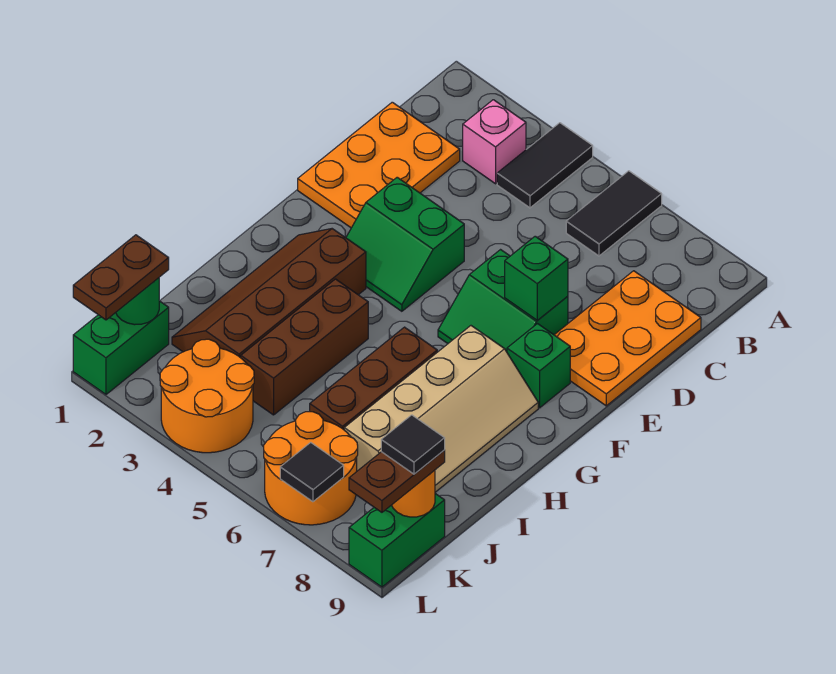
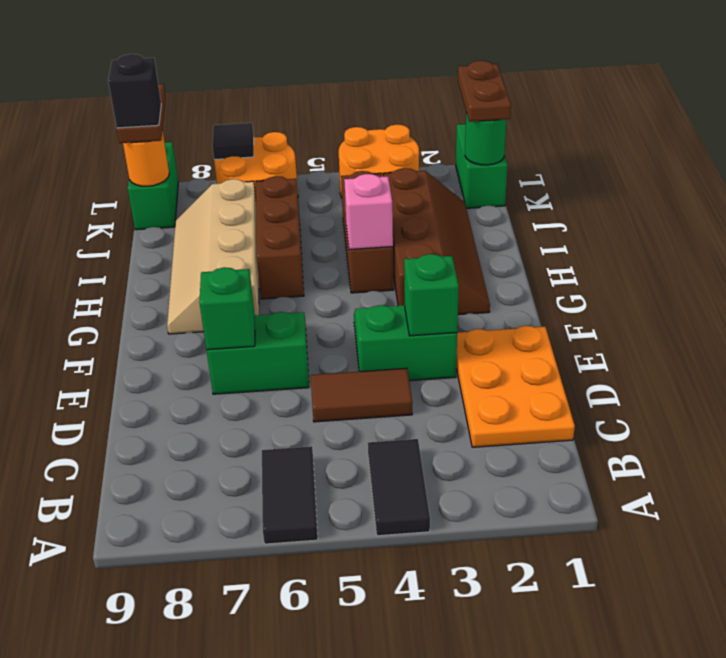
pink brick B3 level 1 -> pink brick H4 level 2
orange plate C8:E9 level 1 -> none
none -> brown tile D4:D5 level 1
green brick F8 level 1 -> green brick E3 level 2
black tile K9 level 4 -> black brick K9 level 4

